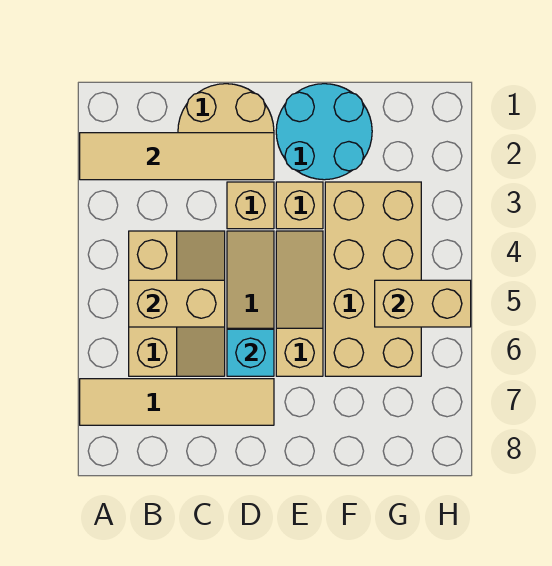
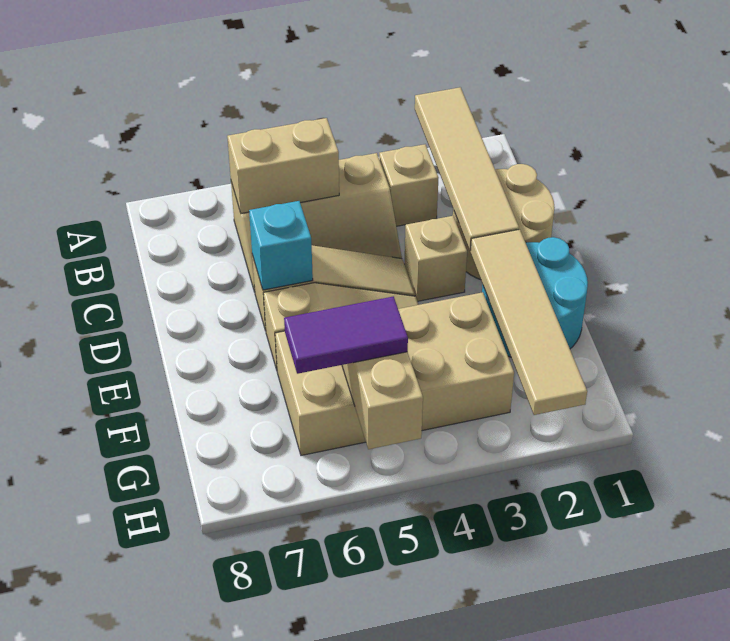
tan tile A7:D7 level 1 -> tan tile E2:H2 level 2
tan brick B5:C5 level 2 -> tan brick B5:B6 level 2
tan brick E3 level 1 -> tan brick B3 level 1
none -> purple tile G5:G6 level 3

